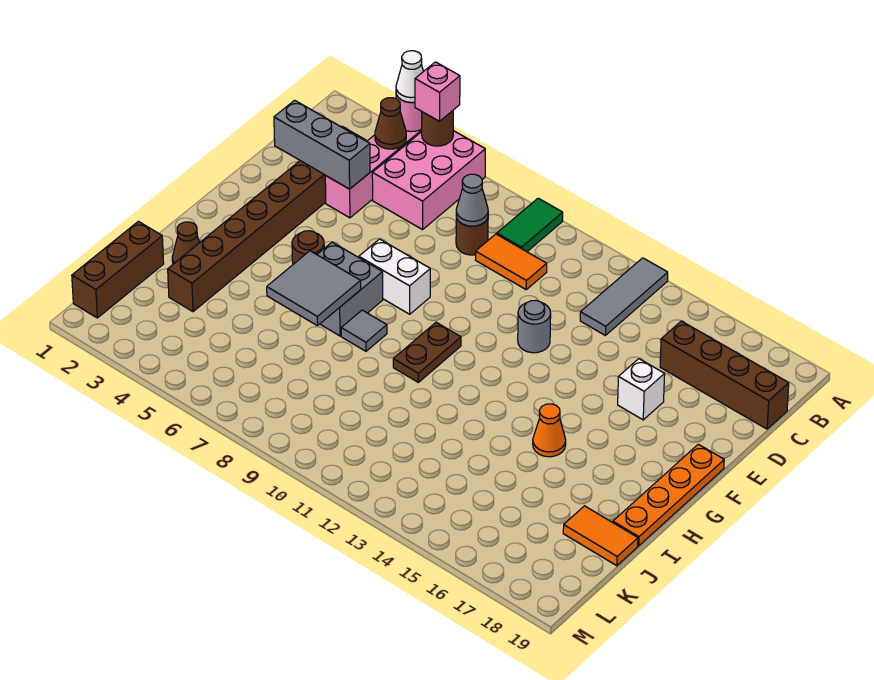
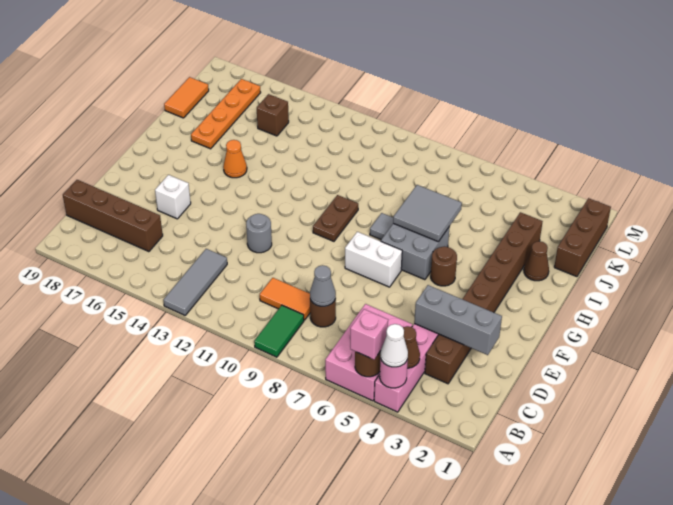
orange plate F19:I19 level 1 -> orange plate I17:L17 level 1
orange tile J18:J19 level 1 -> orange tile J19:K19 level 1
none -> brown brick K15 level 1

